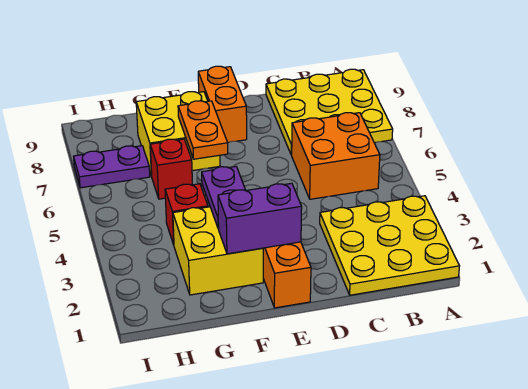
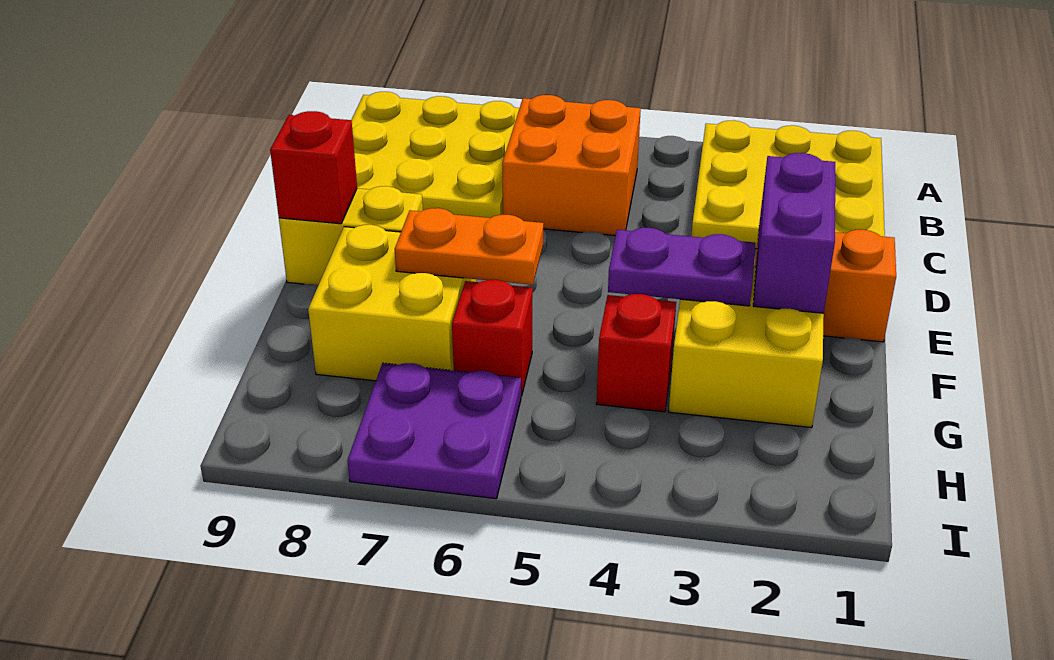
orange brick E8:E9 level 1 -> yellow brick E8:E9 level 1
none -> red brick E9 level 2
purple plate H7:I7 level 1 -> purple plate H6:I7 level 1

